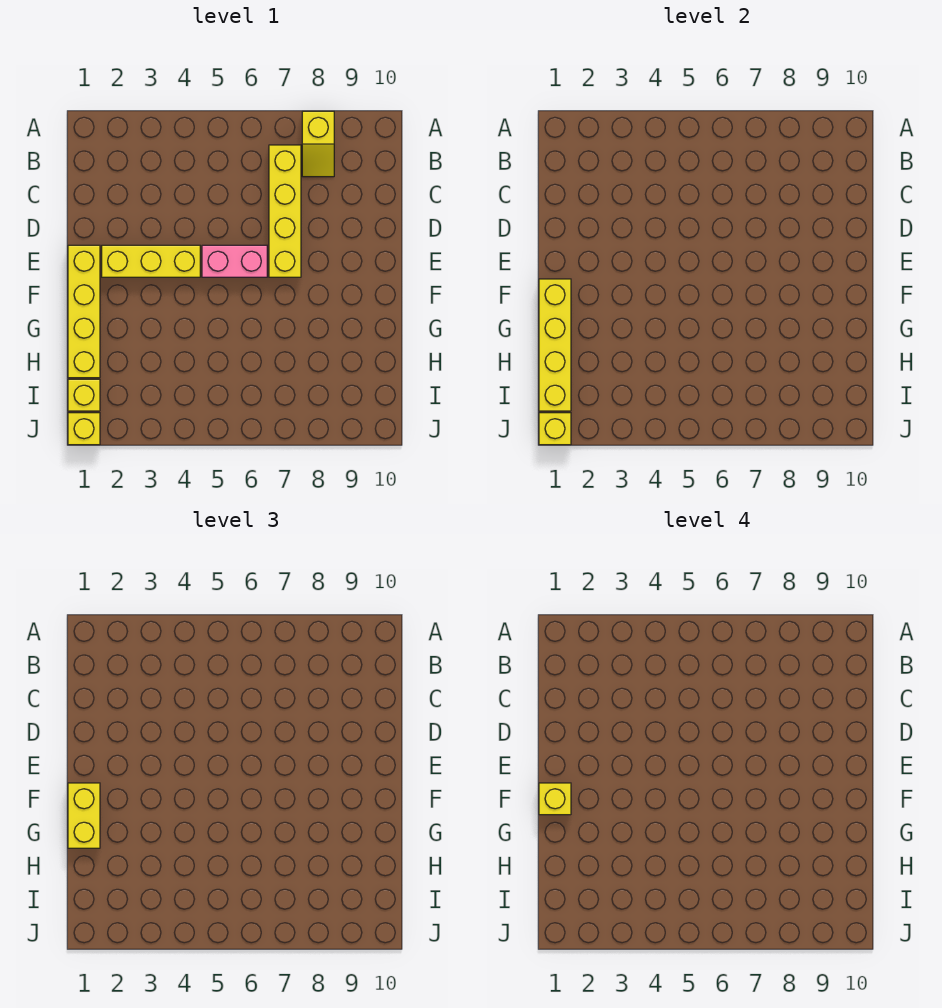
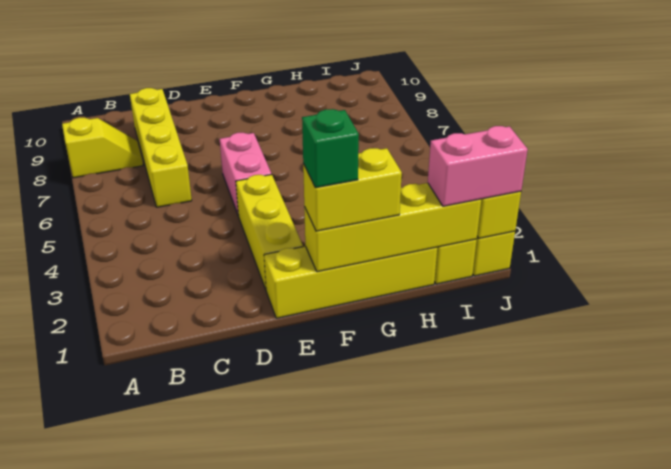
yellow brick B7:E7 level 1 -> yellow brick C6:C9 level 1
yellow brick F1 level 4 -> green brick F1 level 4
none -> pink brick I1:J1 level 3

